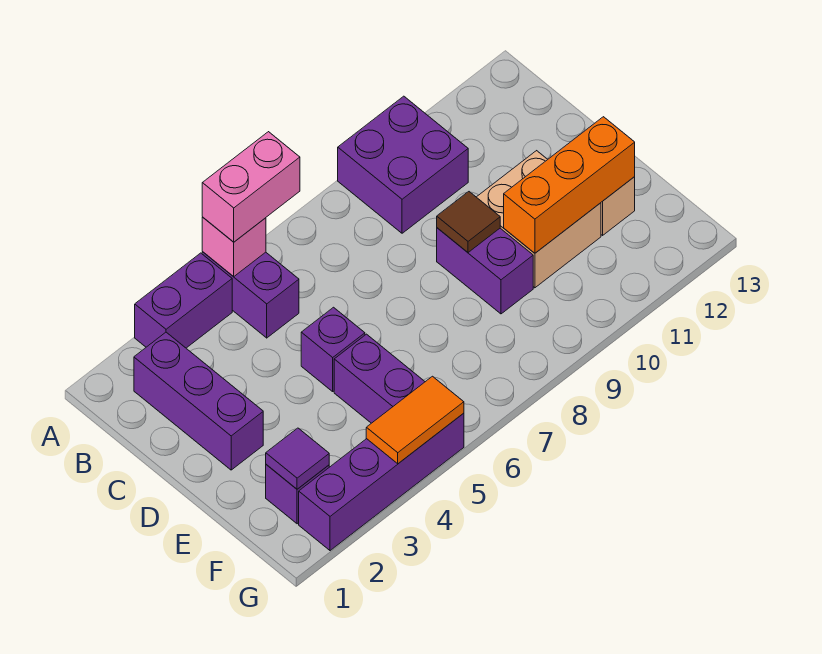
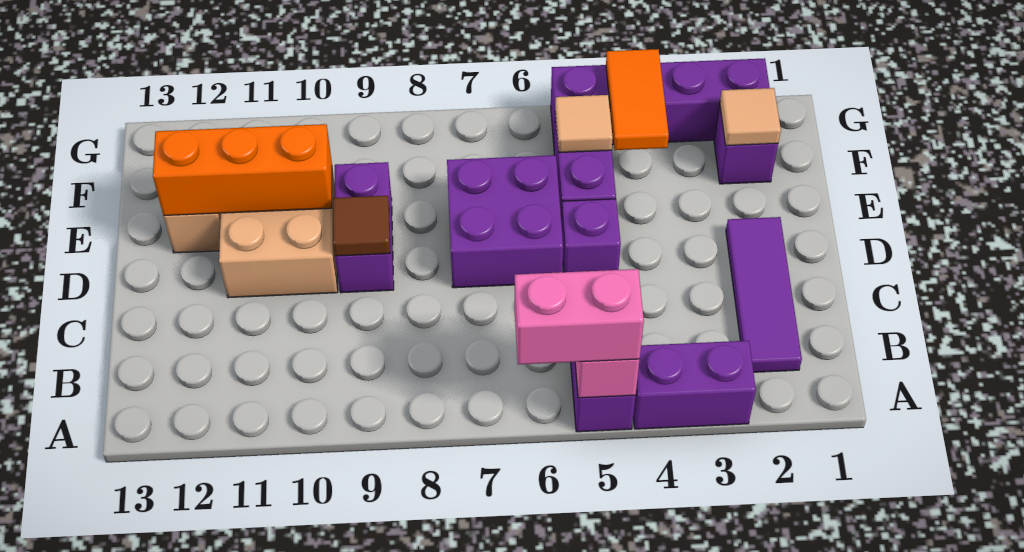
purple brick A9:B10 level 1 -> purple brick D6:E7 level 1
purple brick B2:D2 level 1 -> purple tile B2:D2 level 1
purple tile F2 level 2 -> tan tile F2 level 2
none -> tan tile F5 level 2
orange tile G4:G5 level 2 -> orange tile F4:G4 level 2

